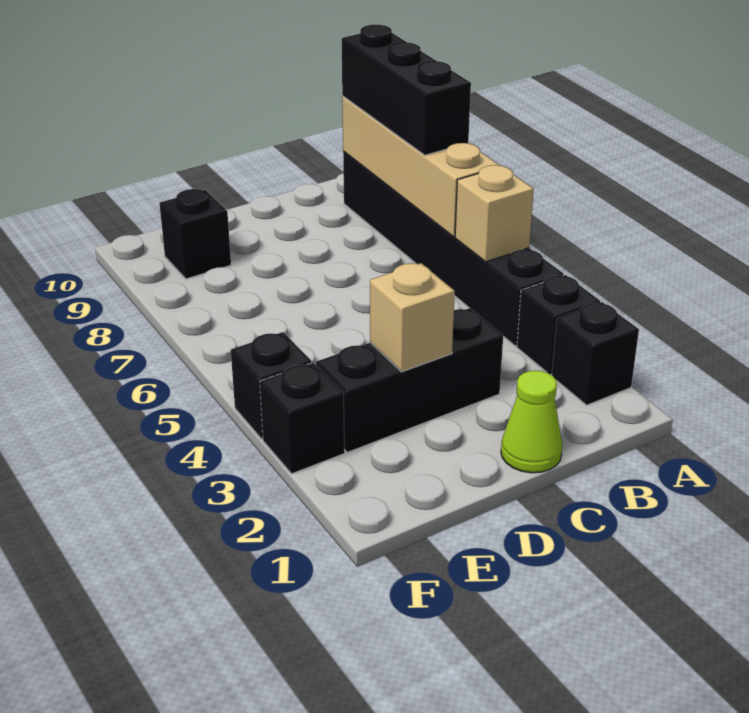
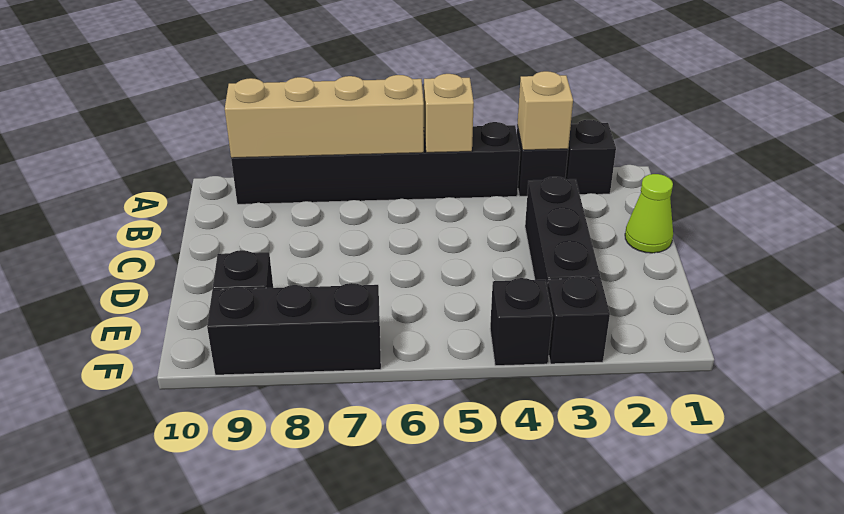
black brick A7:A9 level 3 -> black brick F7:F9 level 1
tan brick D3 level 2 -> tan brick A3 level 2

